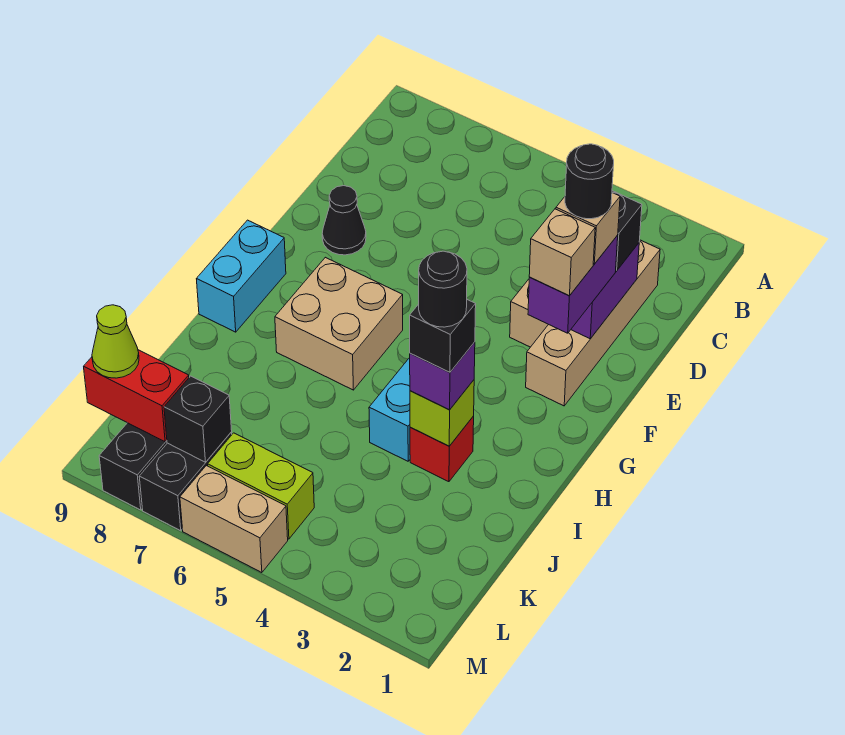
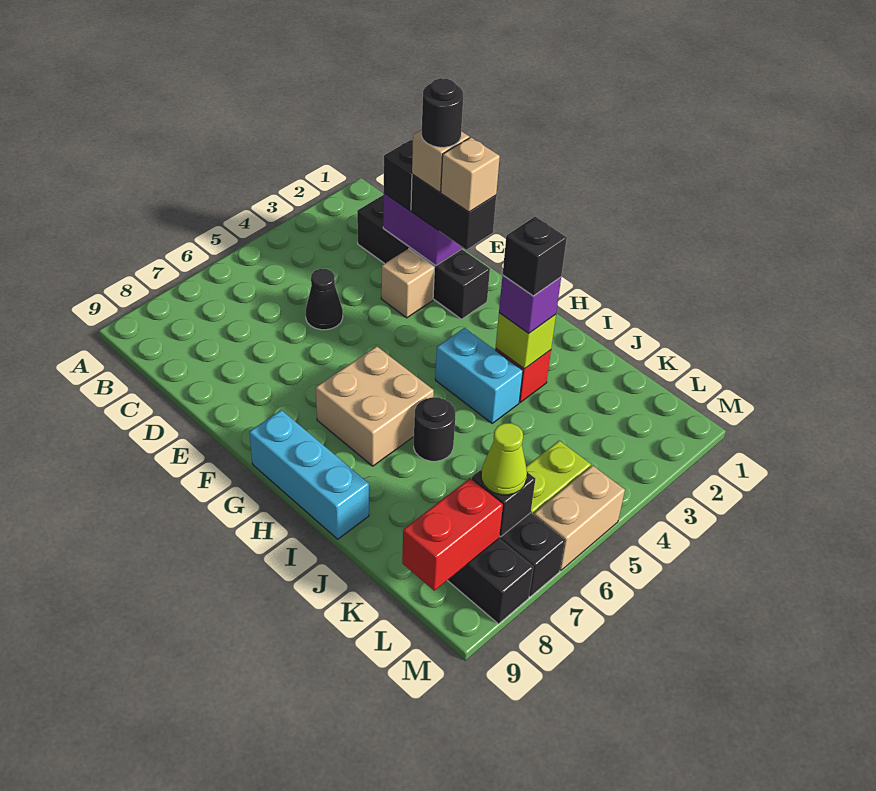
tan brick C2:F2 level 1 -> black brick C2:F2 level 1
purple brick E2:F2 level 3 -> black brick E2:F2 level 3
black cone E8 level 1 -> black cone D5 level 1
cyan brick G9:H9 level 1 -> cyan brick G9:I9 level 1
black round brick I3 level 5 -> black round brick I6 level 1
lime cone L9 level 3 -> lime cone L7 level 3

